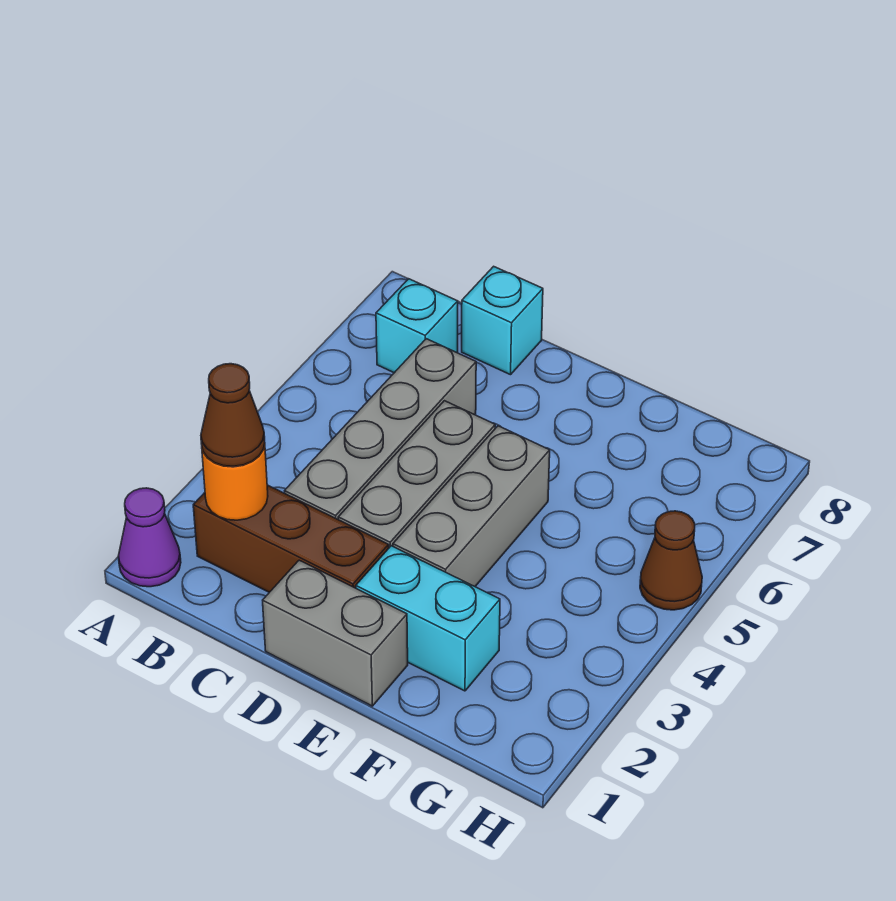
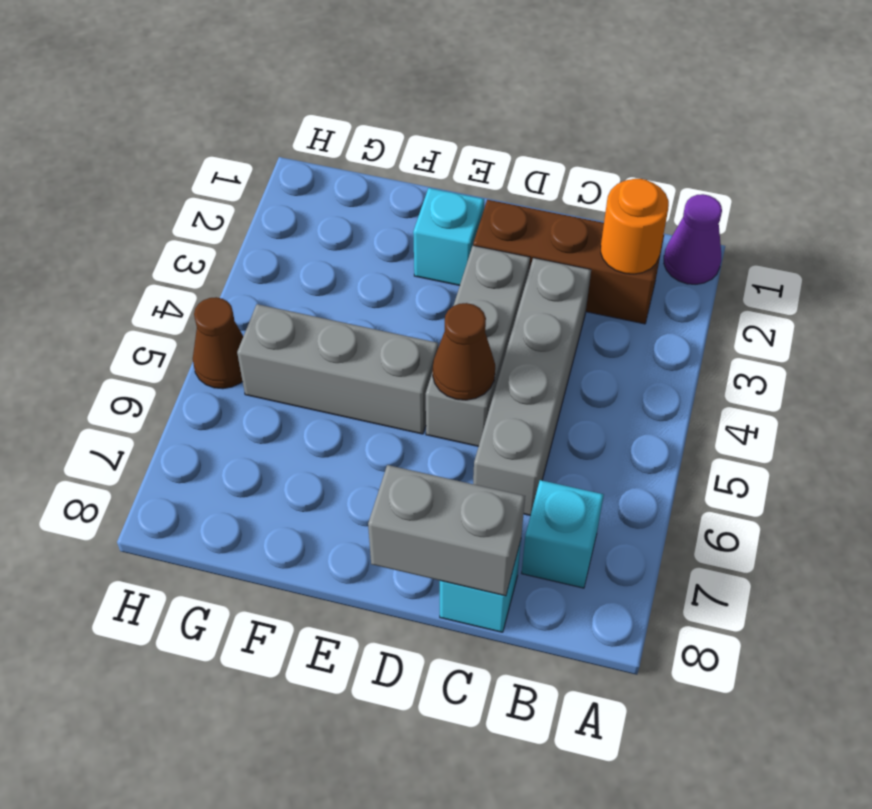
brown cone B2 level 3 -> brown cone D5 level 2
grey brick D1:E1 level 1 -> grey brick C8:D8 level 2
cyan brick E2:F2 level 1 -> cyan brick E2 level 1
grey brick E3:E5 level 1 -> grey brick E5:G5 level 1

